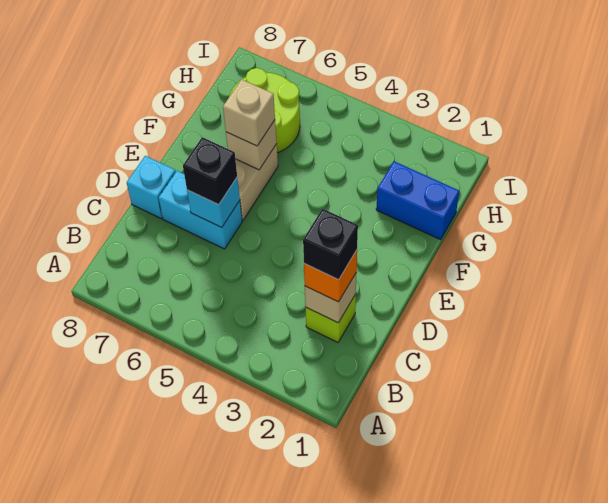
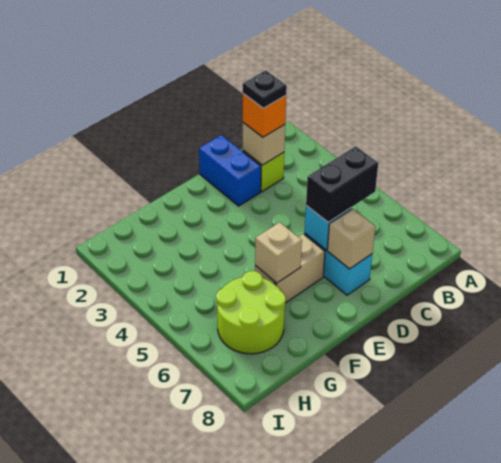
black brick C2 level 4 -> black plate C2 level 4
black brick D6 level 3 -> black brick C6:D6 level 3
cyan brick D8 level 1 -> none
tan brick F6 level 3 -> tan brick D7 level 2
blue brick G1:G2 level 1 -> blue brick D1:D2 level 1

